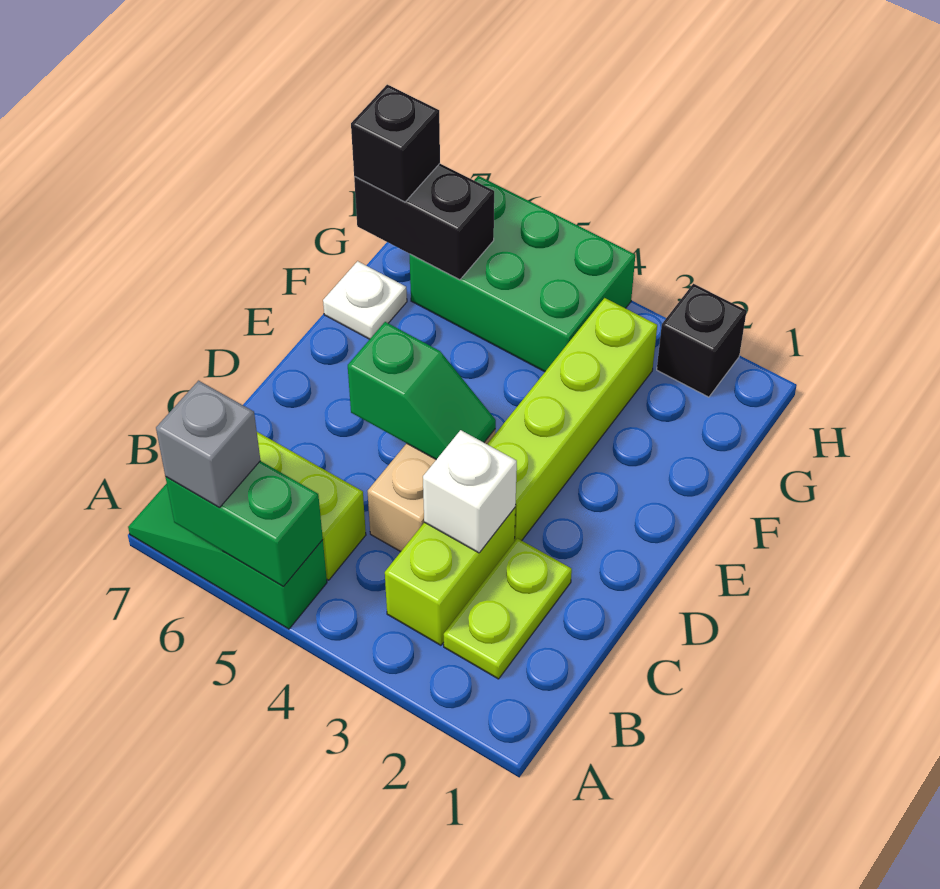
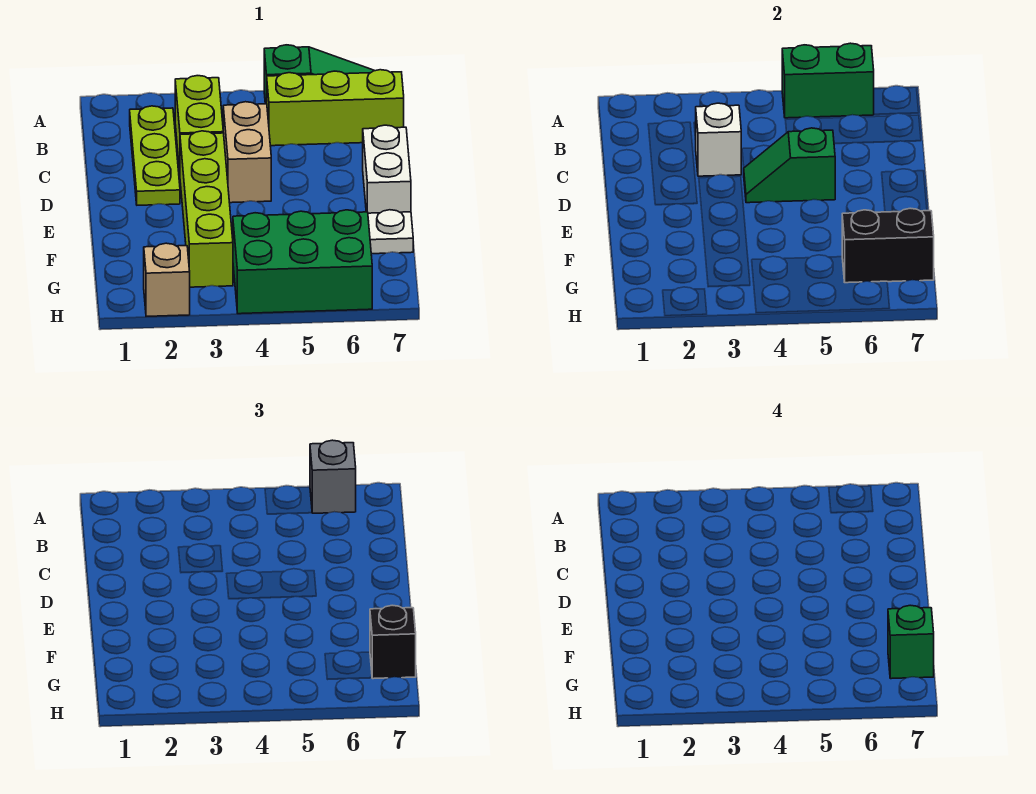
lime plate B2:C2 level 1 -> lime plate B2:D2 level 1
none -> white brick D7:E7 level 1
none -> green brick G7 level 4
black brick H2 level 1 -> tan brick H2 level 1

